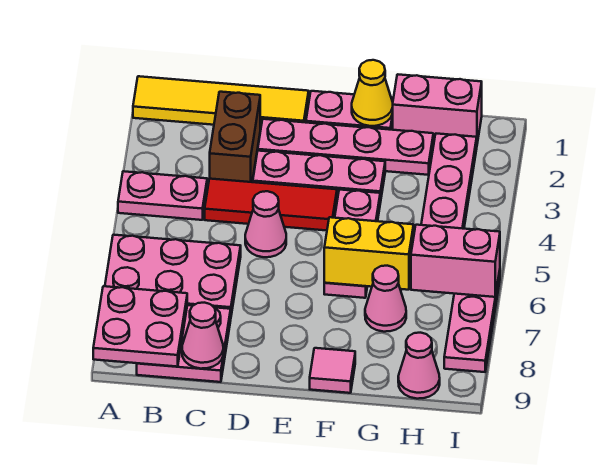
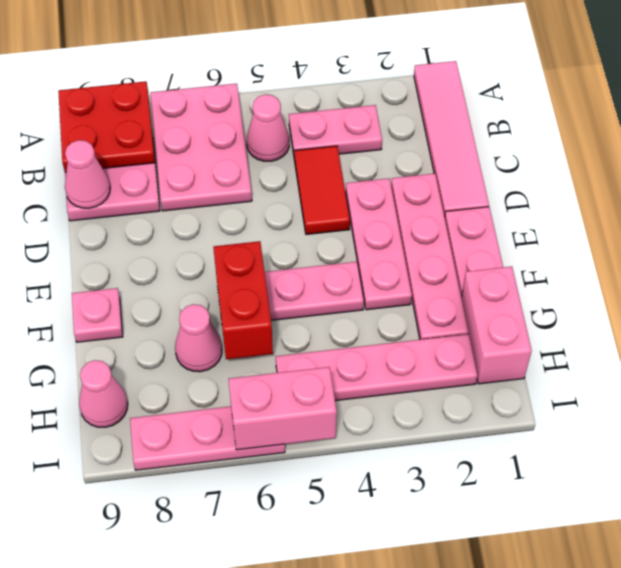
yellow tile A1:D1 level 1 -> pink tile A1:D1 level 1
pink plate A4:B4 level 1 -> pink plate B3:B4 level 1
pink plate A8:B9 level 2 -> red plate A8:B9 level 2
brown brick C2:C3 level 1 -> none
red tile C4:E4 level 1 -> red tile C4:D4 level 1
pink cone D5 level 1 -> pink cone B5 level 1
yellow cone F1 level 2 -> none
yellow brick F6:G6 level 2 -> red brick F6:G6 level 2
pink tile F9 level 1 -> pink plate F9 level 1
pink brick H6:I6 level 2 -> pink brick I5:I6 level 2

